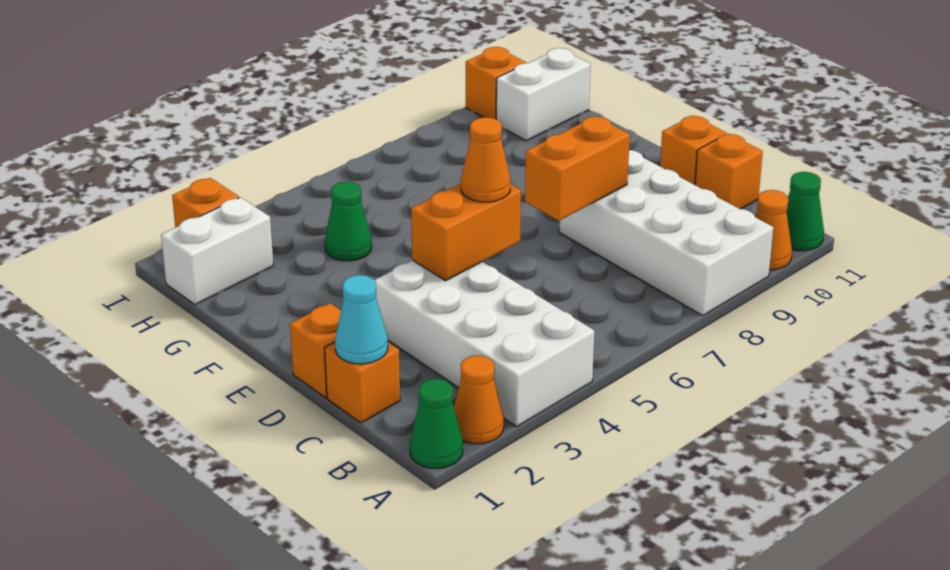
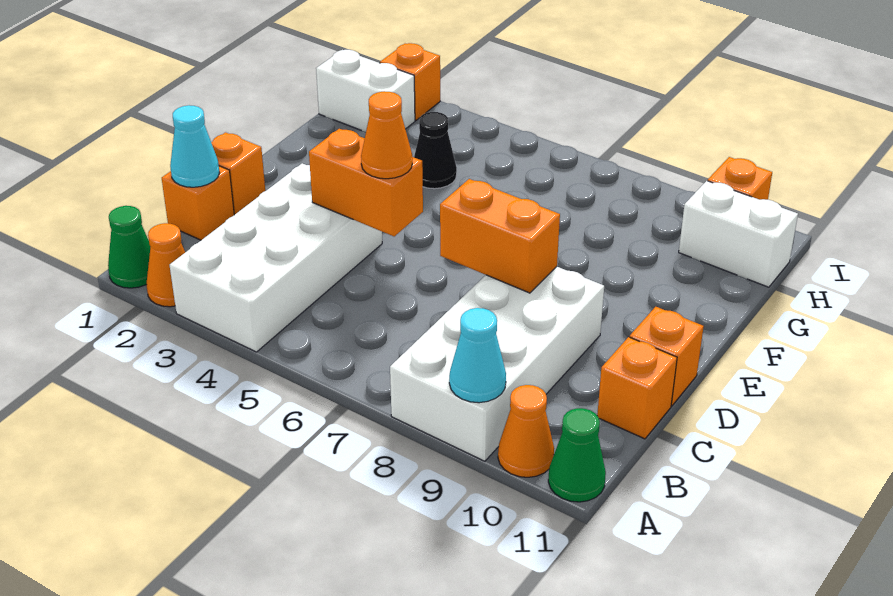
none -> cyan cone A9 level 2
green cone G4 level 1 -> black cone G4 level 1

